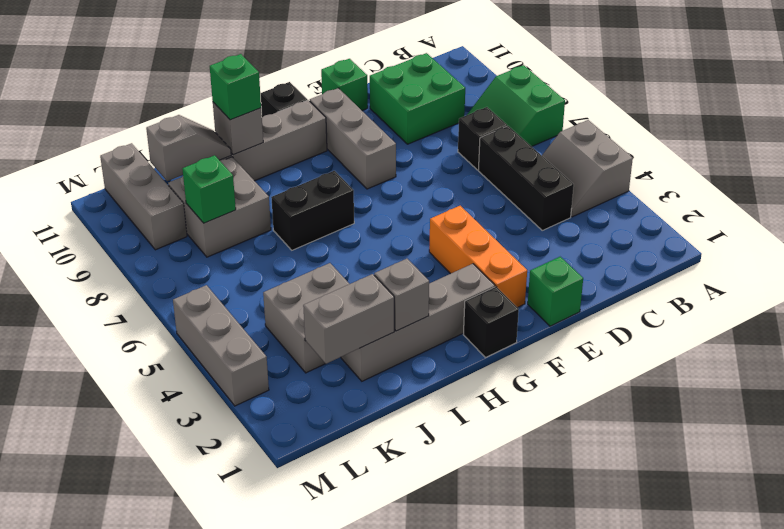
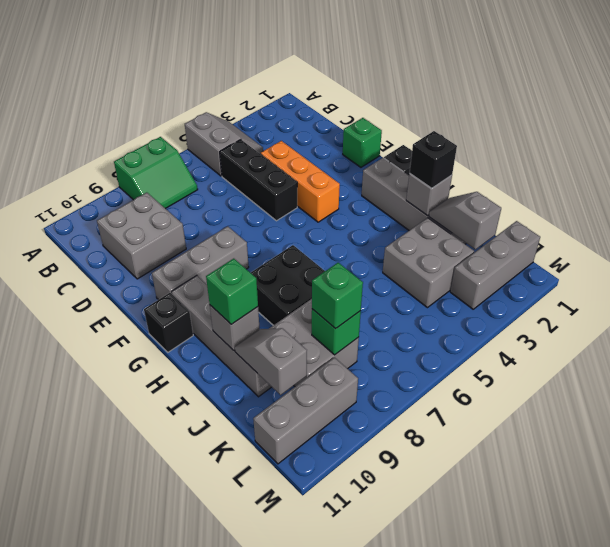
grey slope A4:B5 level 1 top A -> grey slope A4:B5 level 1 top 5
black brick C4:C6 level 1 -> black brick C5:E5 level 1
black brick C7 level 1 -> black brick I2 level 3
green brick C9:D10 level 1 -> grey brick C9:D10 level 1
green brick E11 level 1 -> green brick K8 level 3
orange brick F2:F4 level 1 -> orange brick D4:F4 level 1
black brick H7:I7 level 1 -> black brick H7:I8 level 1
grey brick J2:K2 level 2 -> grey slope J2:K2 level 2 top K
grey brick M3:M5 level 1 -> grey brick L1:L3 level 1

